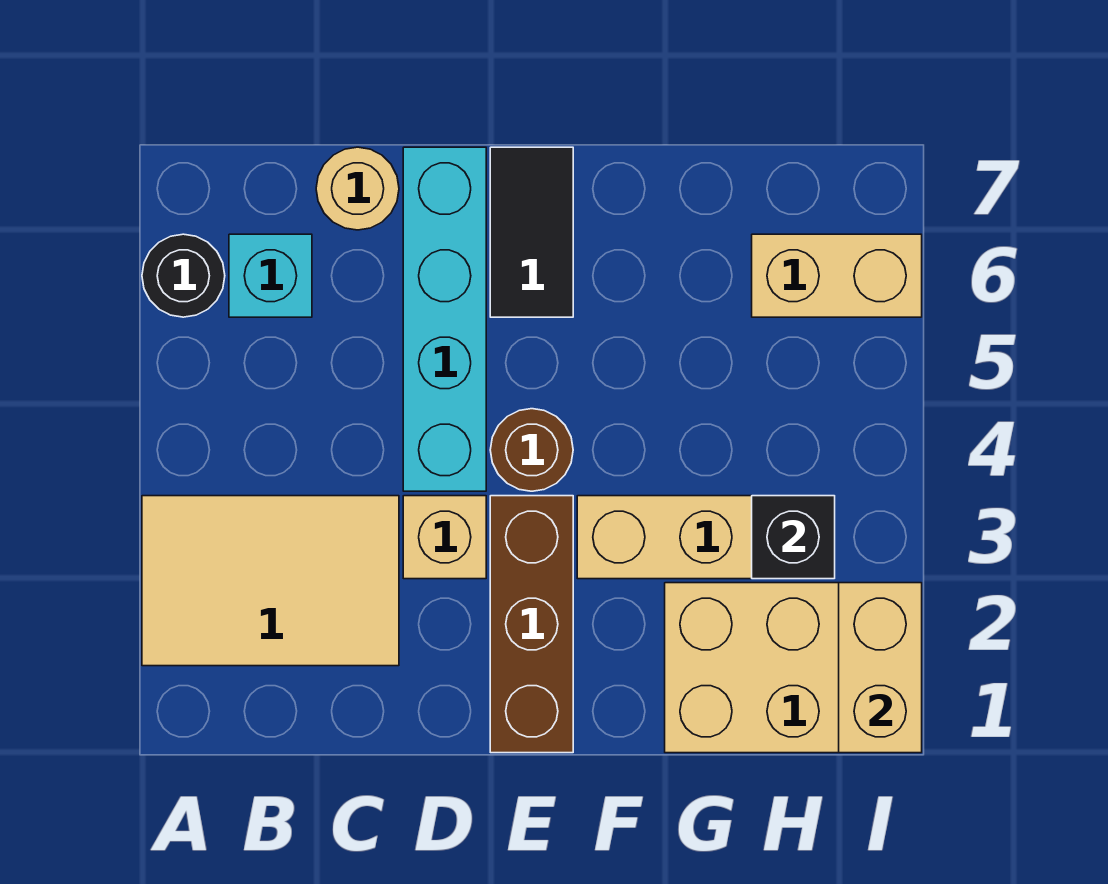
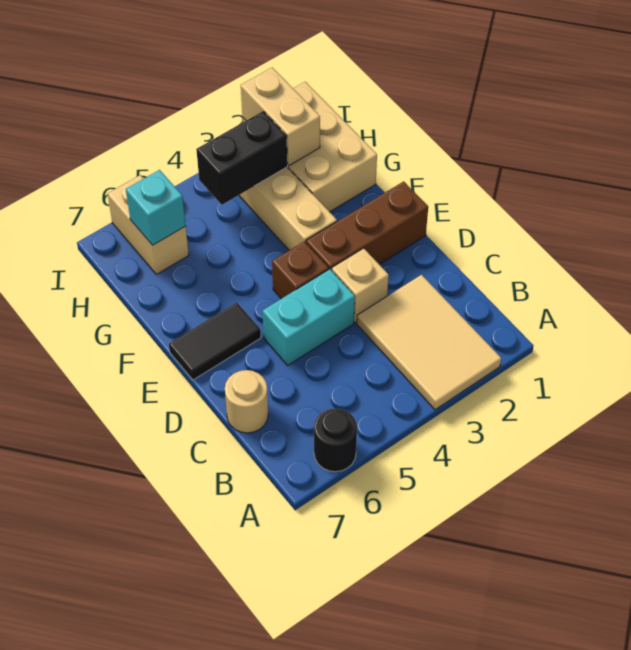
cyan brick B6 level 1 -> cyan brick H6 level 2
cyan brick D4:D7 level 1 -> cyan brick D4:D5 level 1
brown round brick E4 level 1 -> brown brick E4 level 1
black brick H3 level 2 -> black brick H3:H4 level 2
tan brick I1:I2 level 2 -> tan brick H2:I2 level 2

